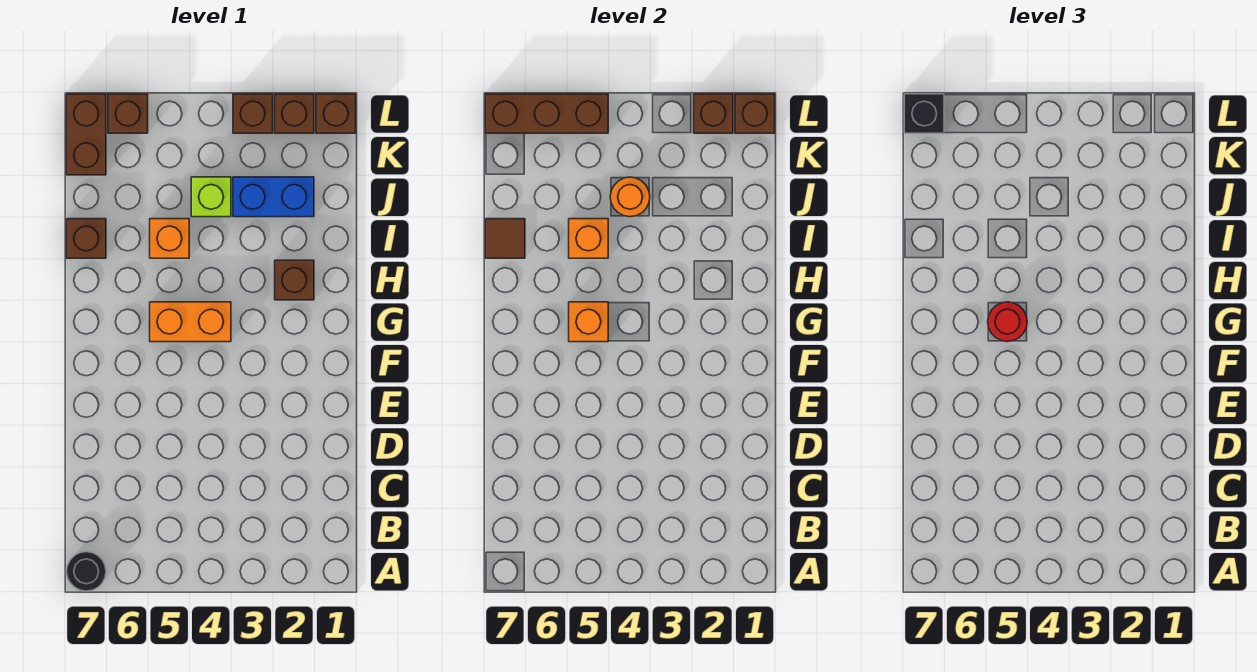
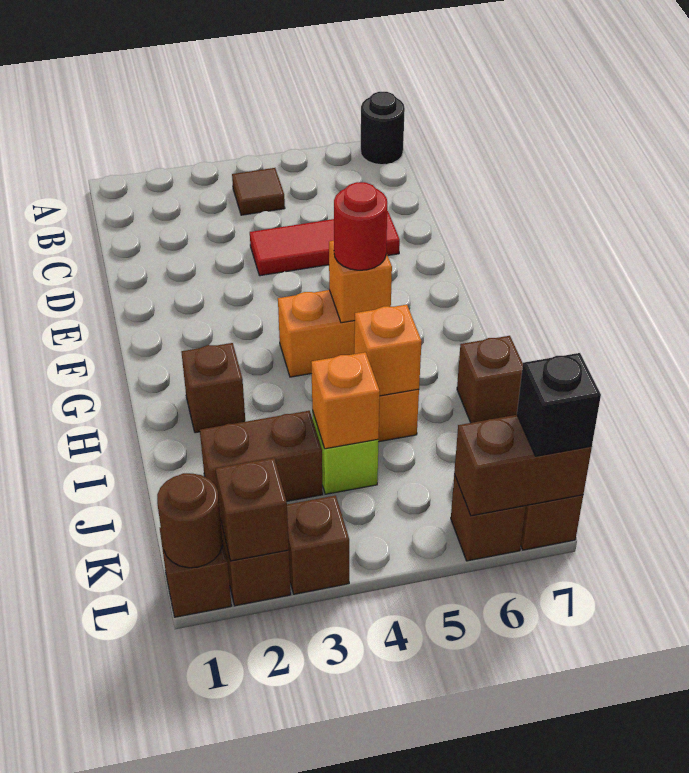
none -> red tile D4:D6 level 1
brown tile I7 level 2 -> brown tile B4 level 1
blue brick J2:J3 level 1 -> brown brick J2:J3 level 1
orange round brick J4 level 2 -> orange brick J4 level 2
brown brick L1 level 2 -> brown round brick L1 level 2
brown brick L5:L7 level 2 -> brown brick L6:L7 level 2

